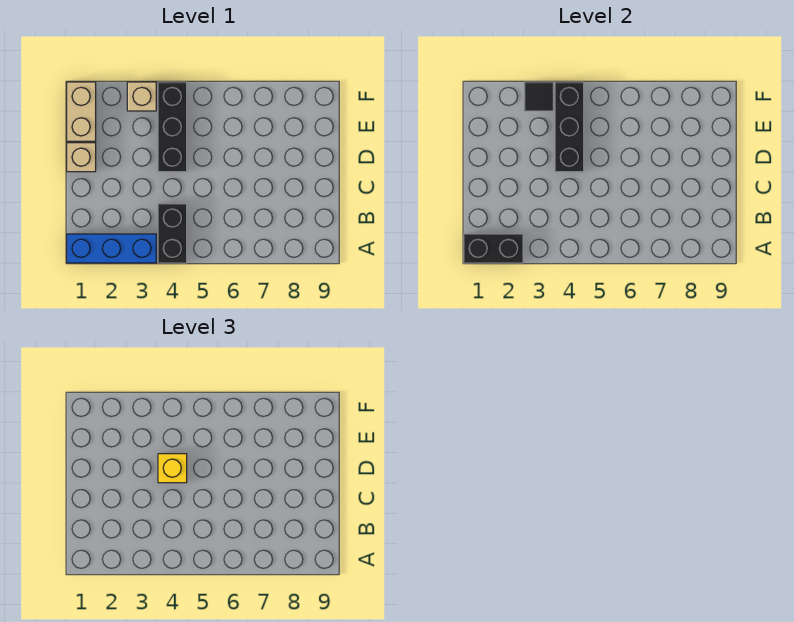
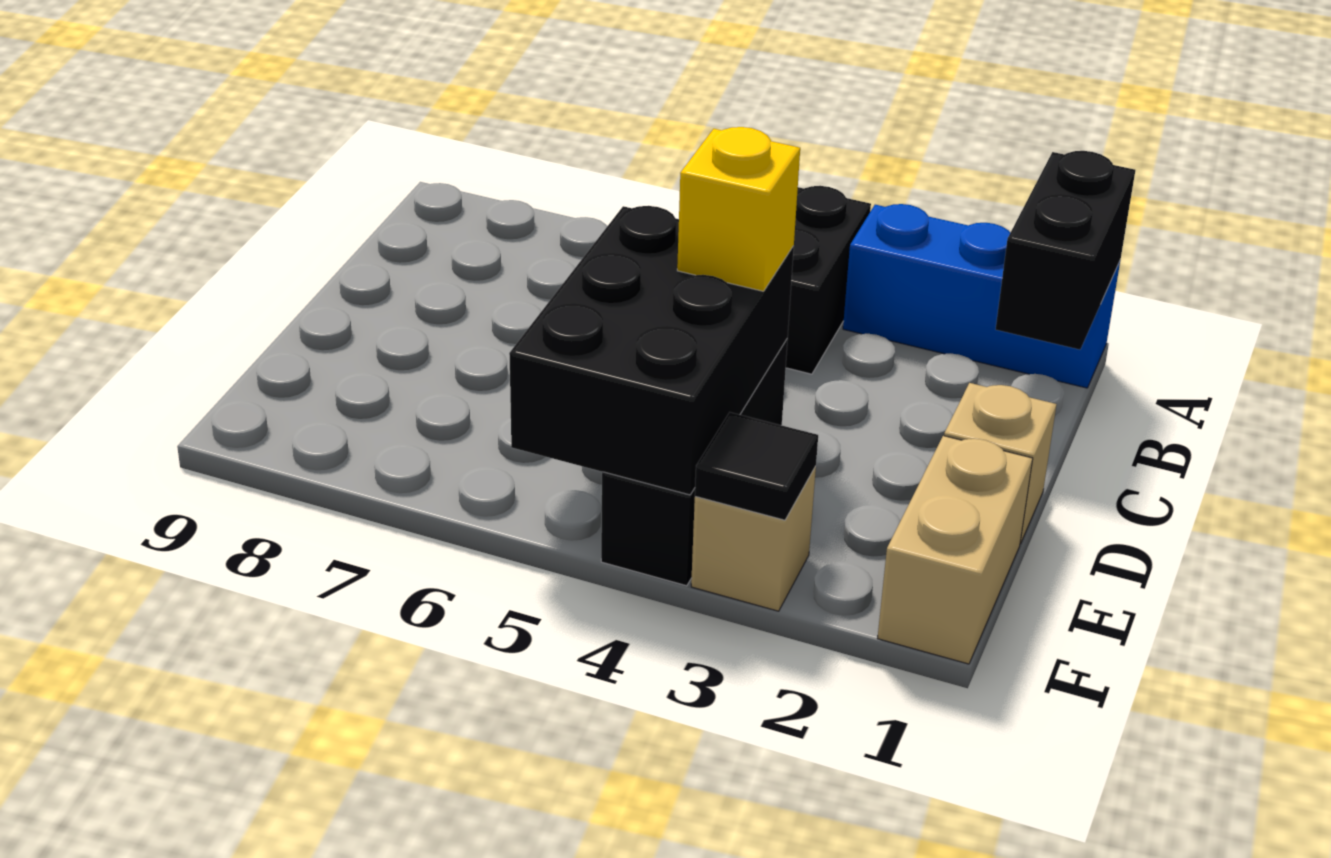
black brick A1:A2 level 2 -> black brick A1:B1 level 2
black brick D4:F4 level 2 -> black brick D4:F5 level 2

